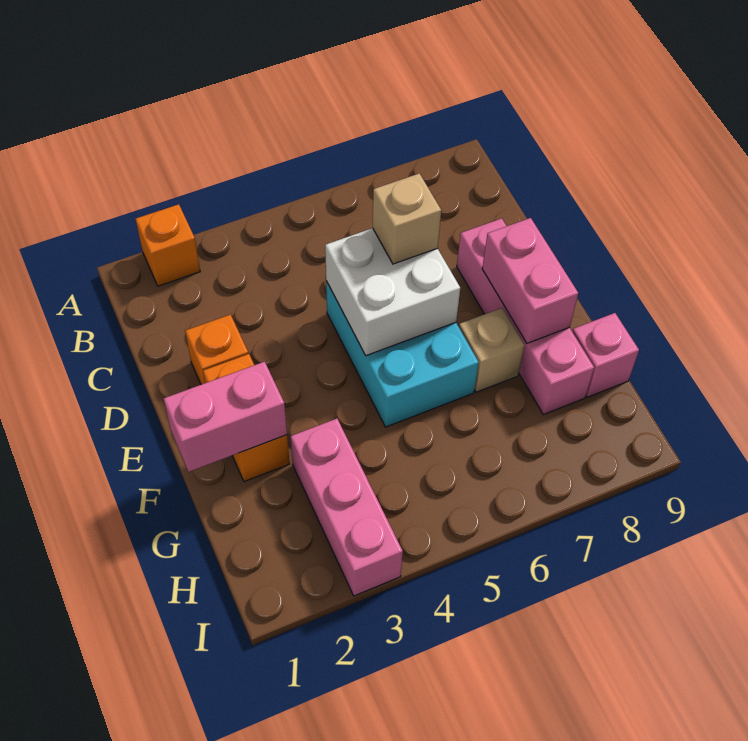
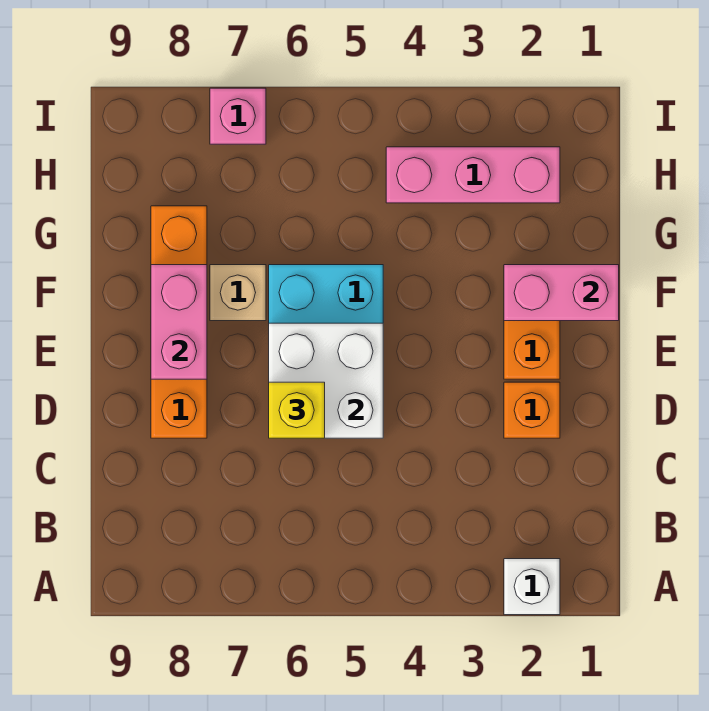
orange brick A2 level 1 -> white brick A2 level 1
tan brick D6 level 3 -> yellow brick D6 level 3
pink brick D8:G8 level 1 -> orange brick D8:G8 level 1
pink brick G3:I3 level 1 -> pink brick H2:H4 level 1
pink brick G9 level 1 -> pink brick I7 level 1

